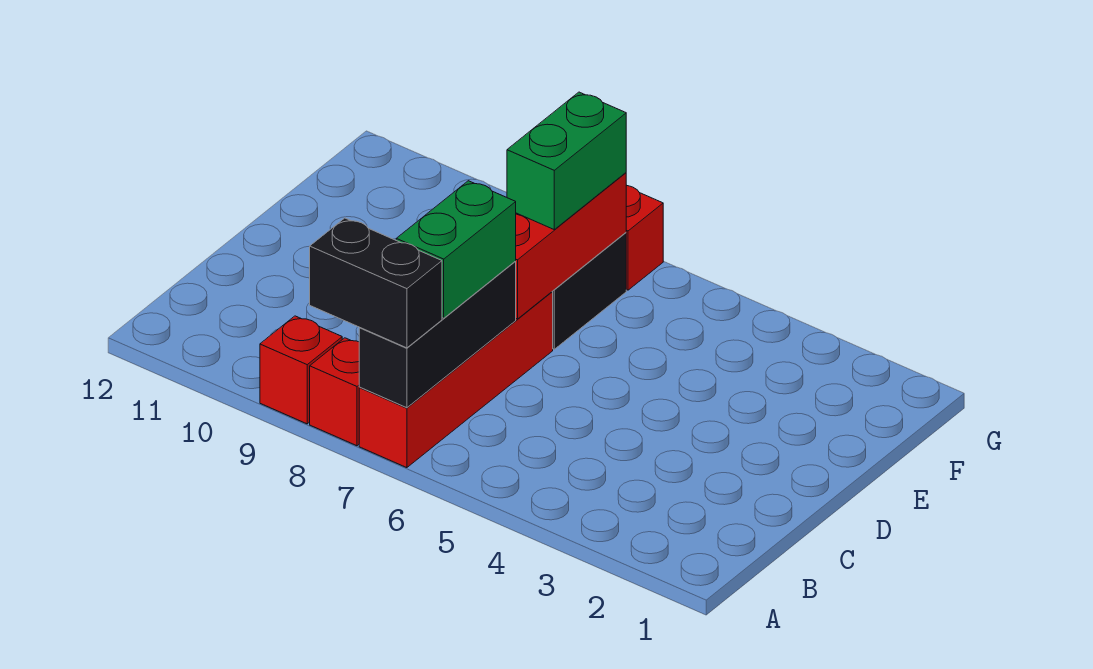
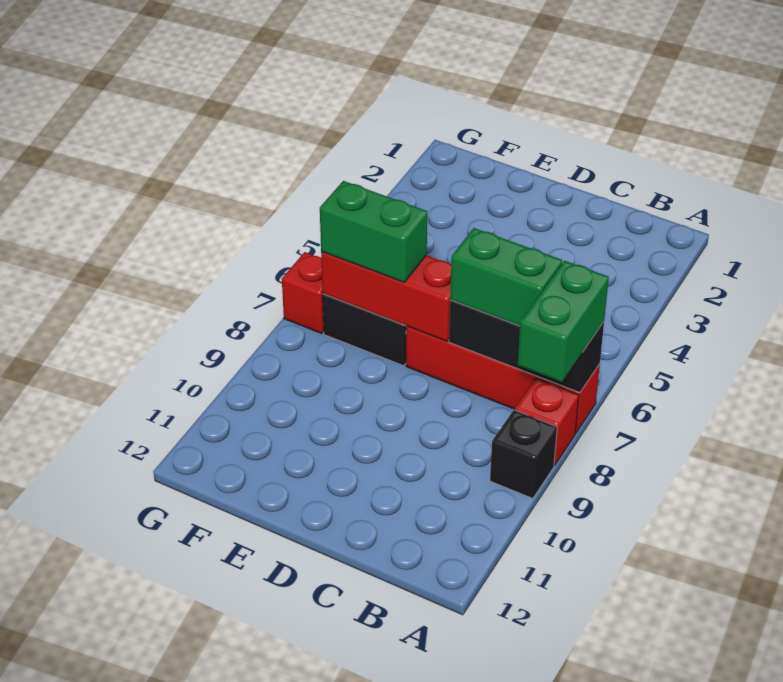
black brick A7:A8 level 3 -> green brick A7:A8 level 3
red brick A9 level 1 -> black brick A9 level 1

